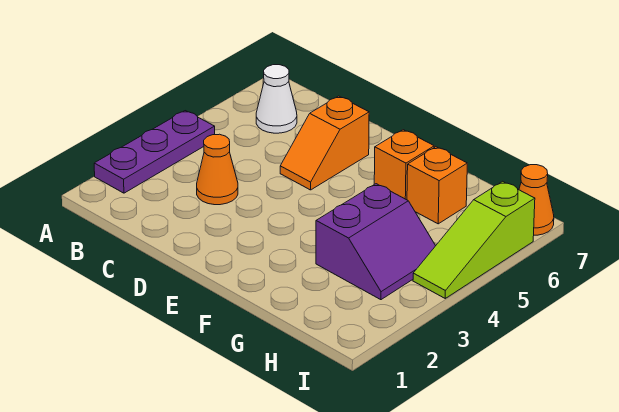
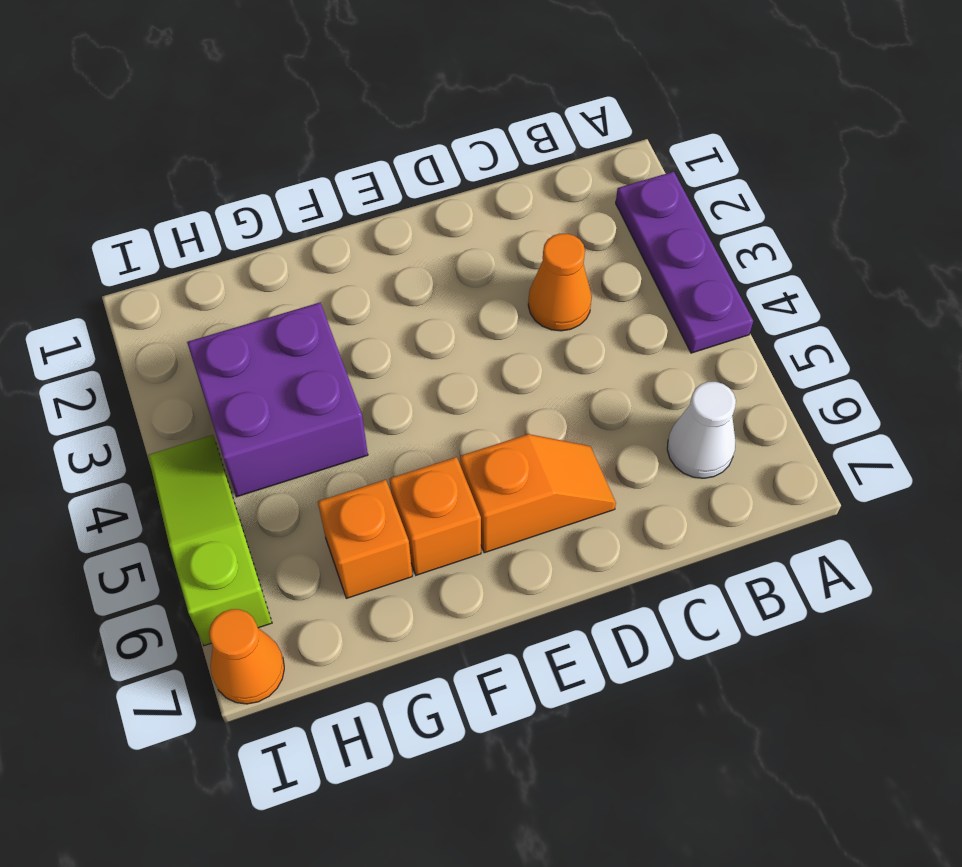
orange slope D5:D6 level 1 top 6 -> orange slope D6:E6 level 1 top E
purple slope G3:H4 level 1 top G -> purple brick G3:H4 level 1

